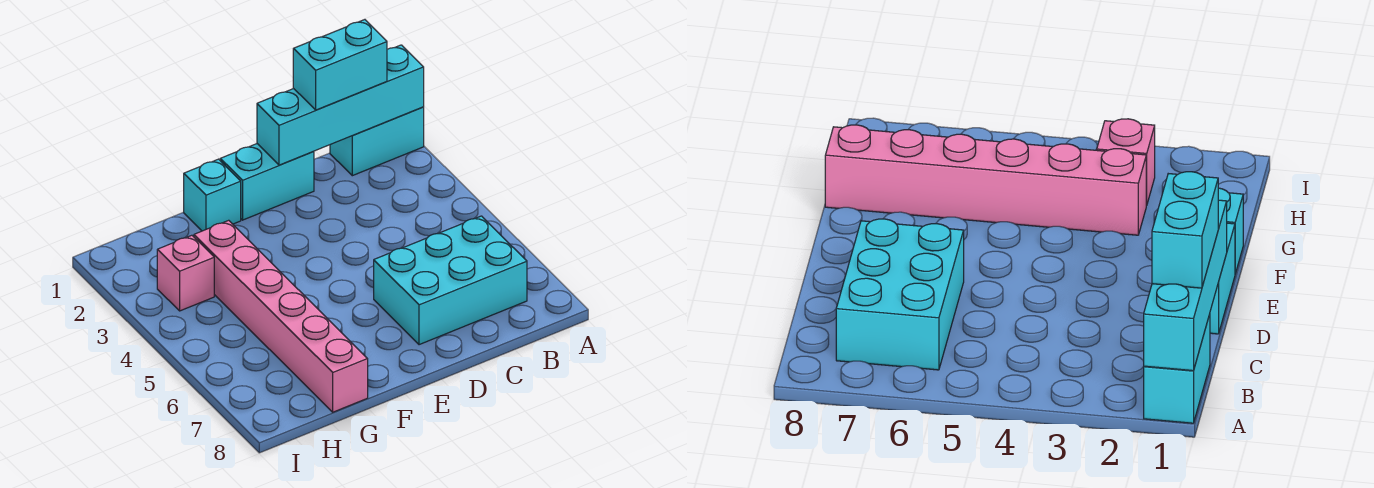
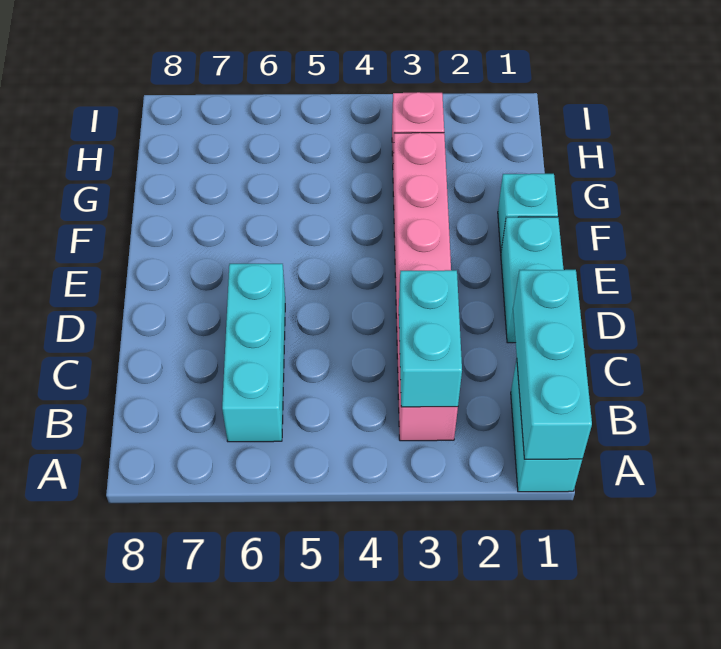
cyan brick A1:D1 level 2 -> cyan brick A1:C1 level 2
cyan brick B1:C1 level 3 -> cyan brick B3:C3 level 2
cyan brick B6:D7 level 1 -> cyan brick B6:D6 level 1
pink brick G3:G8 level 1 -> pink brick B3:G3 level 1

